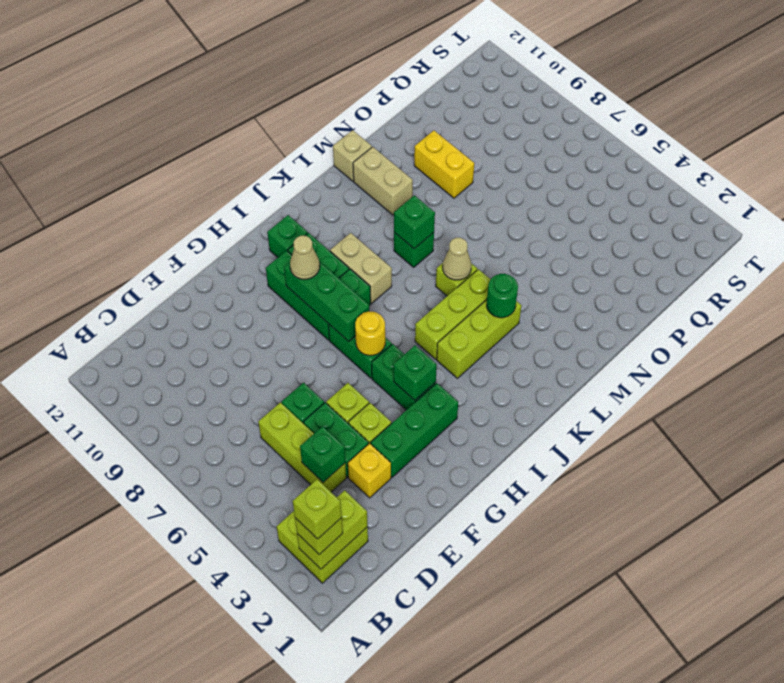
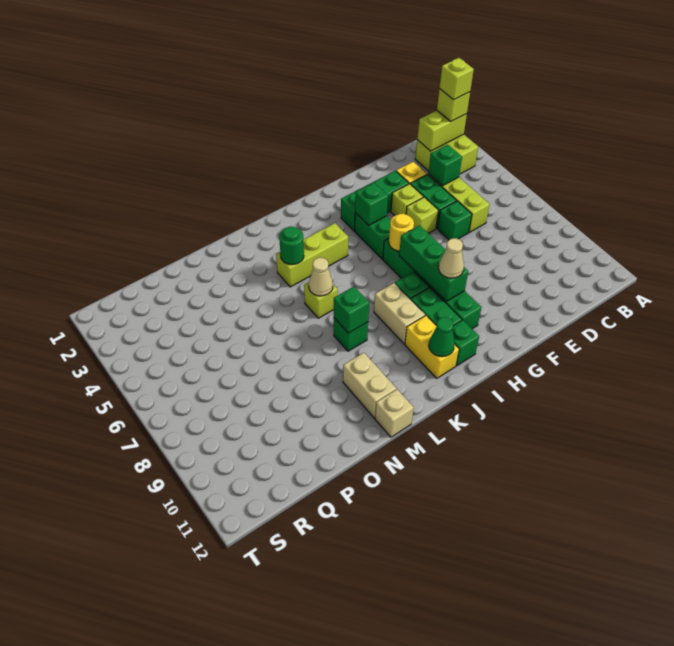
lime brick J5:L5 level 1 -> none
none -> green cone J11 level 2
yellow brick O9:O10 level 1 -> yellow brick J10:J11 level 1

